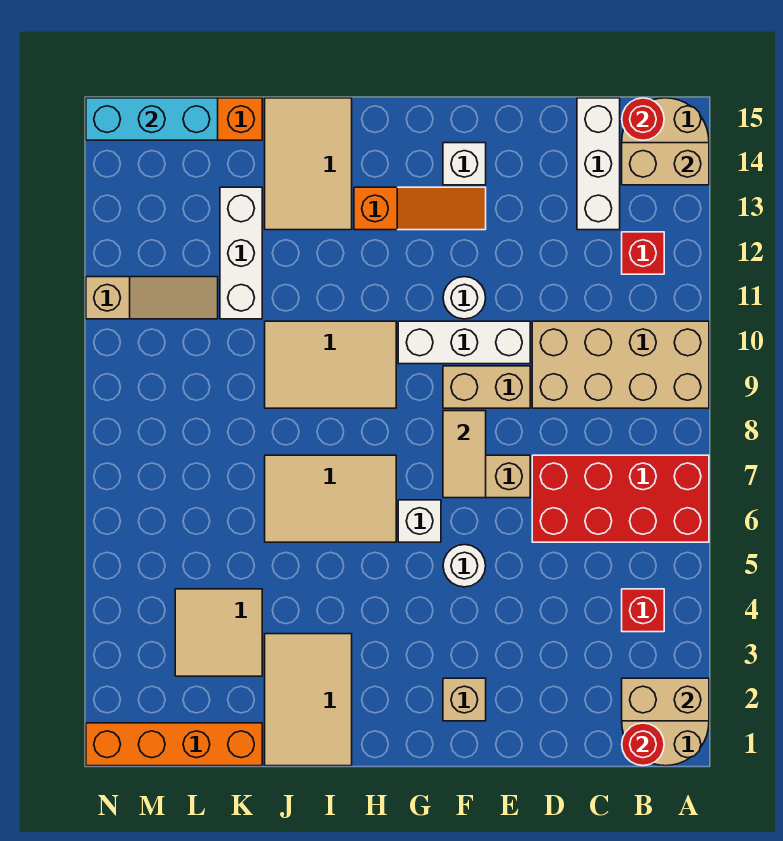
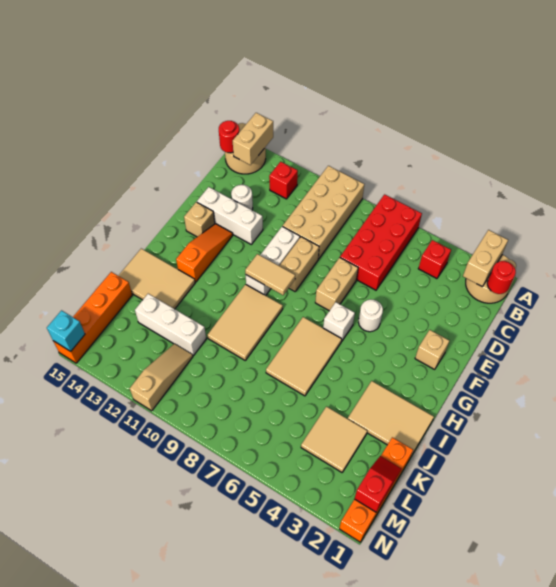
white brick C13:C15 level 1 -> white brick E12:E14 level 1
tan tile F7:F8 level 2 -> tan tile G9:G10 level 2
white round brick F11 level 1 -> white round brick D13 level 1
white brick F14 level 1 -> tan brick F14 level 1
none -> red slope L1:M1 level 2 top M
cyan brick L15:N15 level 2 -> cyan brick N15 level 2

